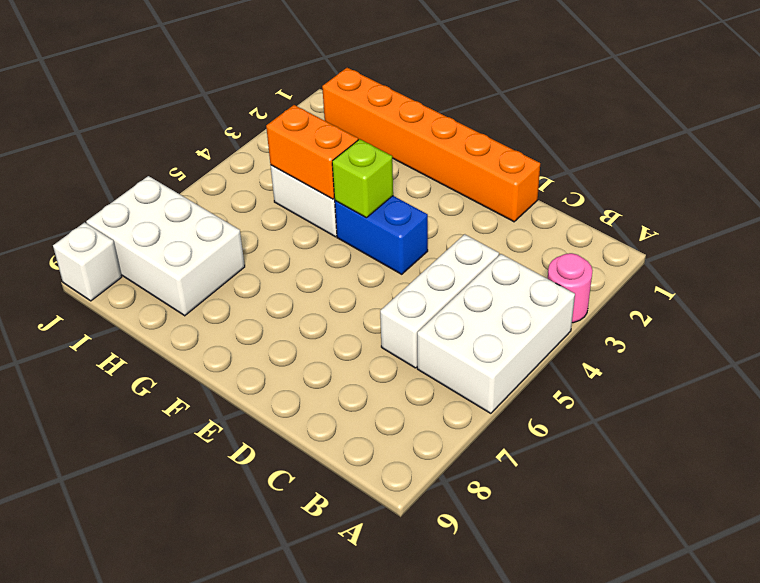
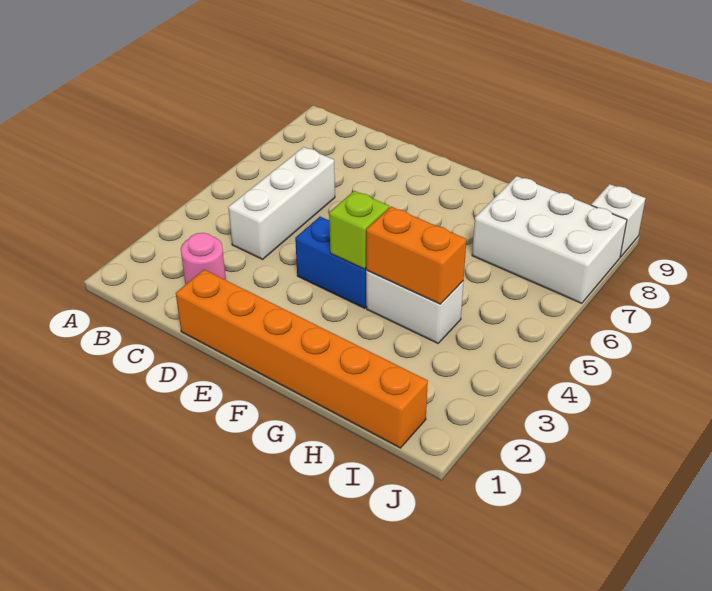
pink round brick A3 level 1 -> pink round brick C2 level 1
white brick A4:B6 level 1 -> none

